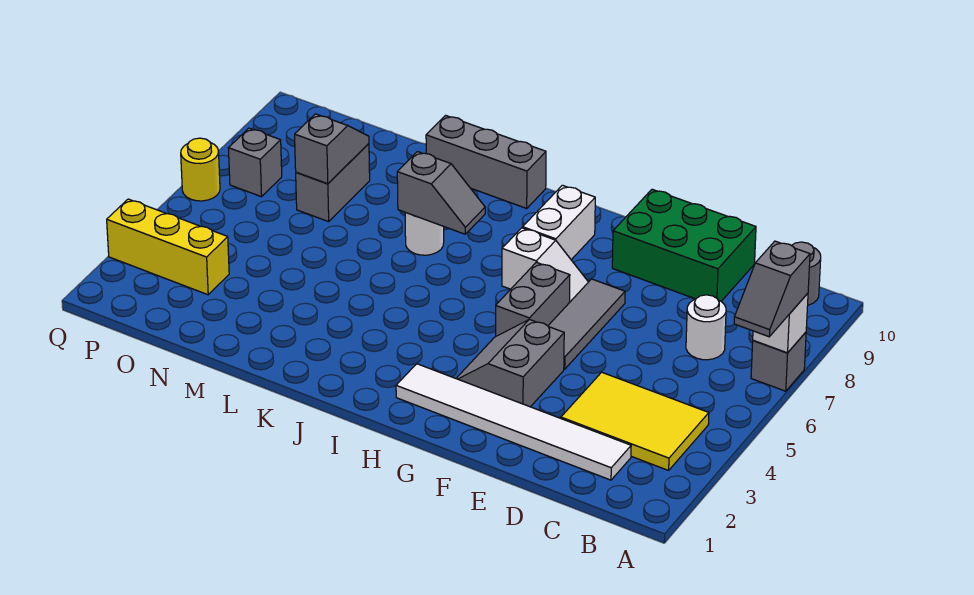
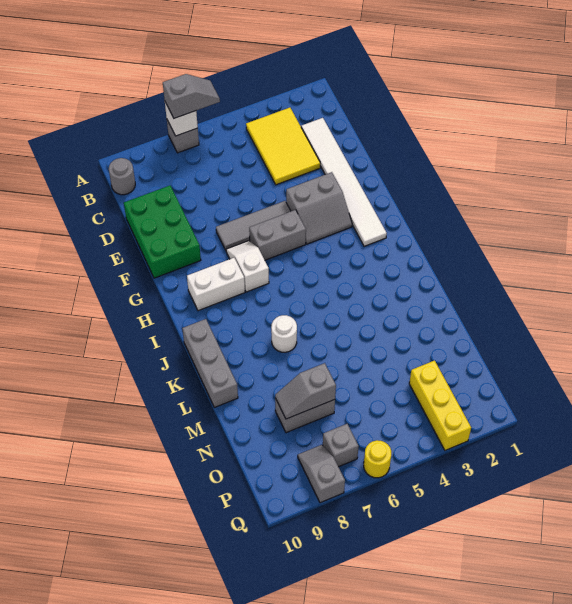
white round brick C7 level 1 -> none
grey slope J7:K7 level 2 top K -> grey slope P8:Q8 level 1 top Q

